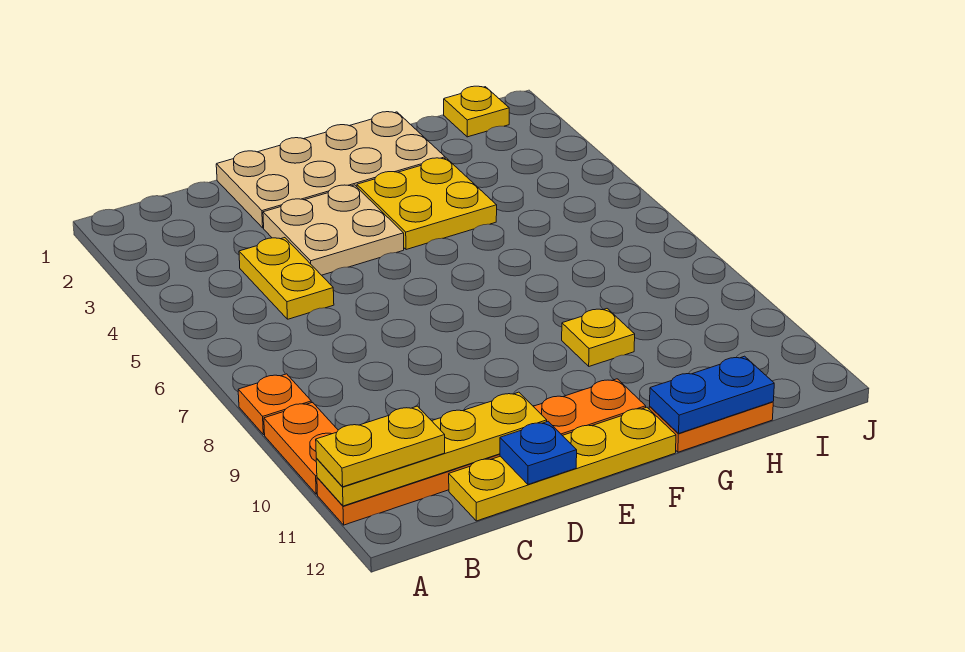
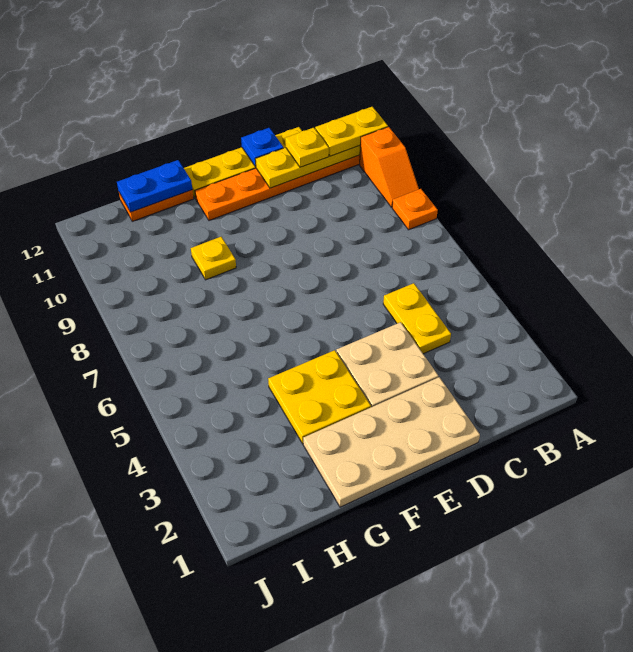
orange plate A9:A10 level 1 -> orange slope A9:A10 level 1 top 10
yellow plate I1 level 1 -> yellow plate C11 level 3

